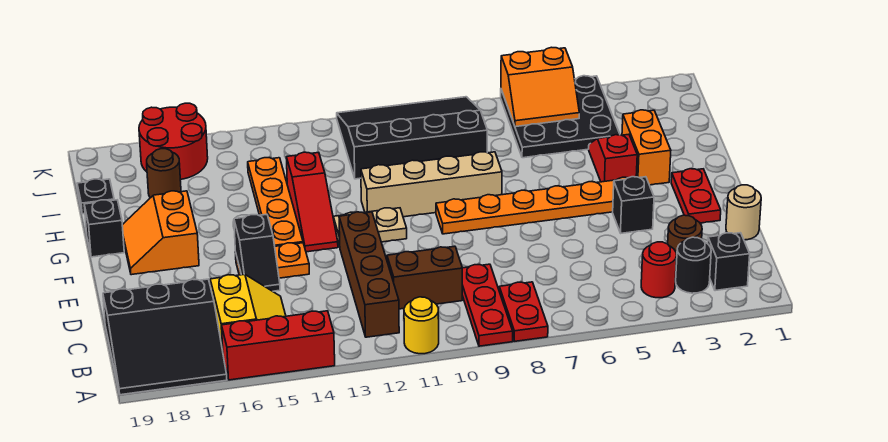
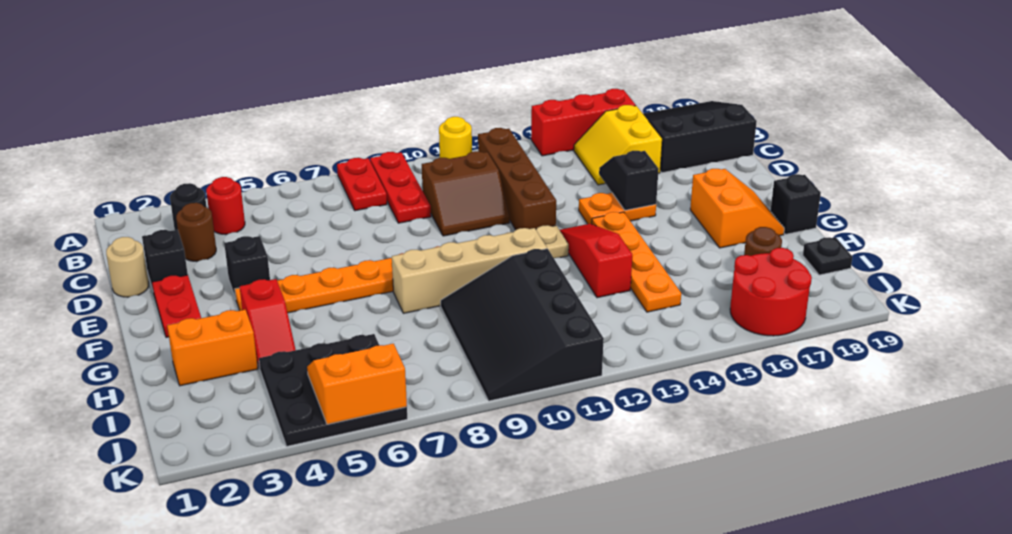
black brick B2 level 1 -> black brick D2 level 1
orange brick G3:H3 level 1 -> orange brick H2:H3 level 1
black slope I8:K11 level 1 top I -> black slope H9:K11 level 1 top 11

